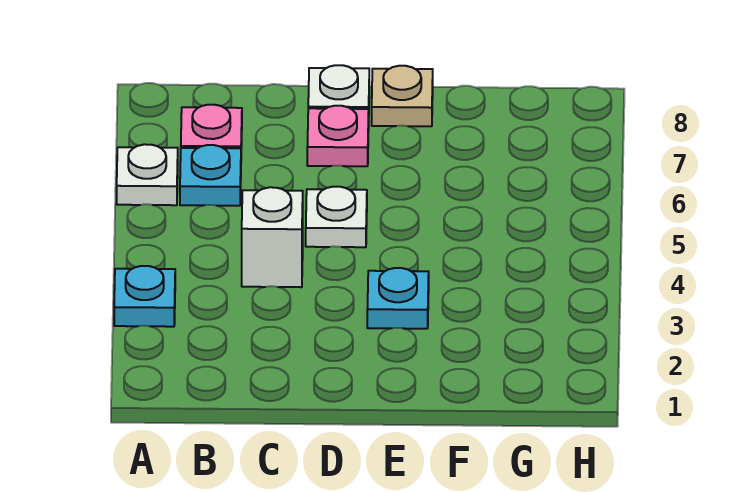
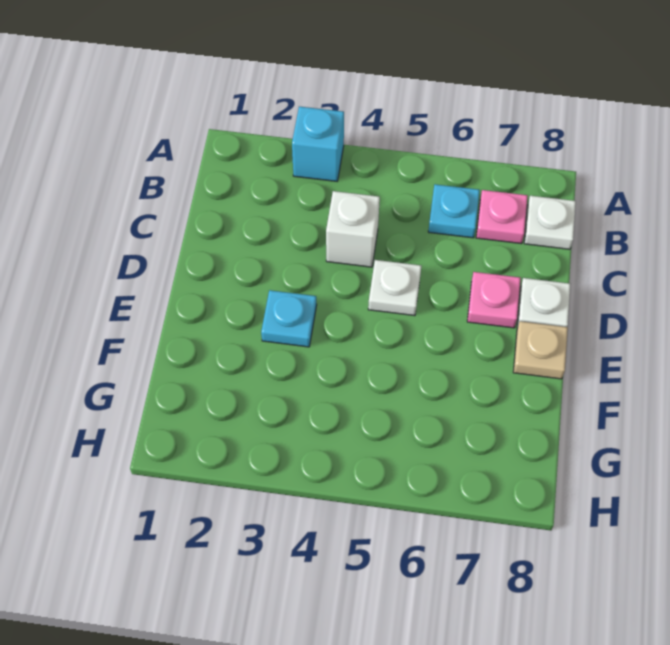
cyan plate A3 level 1 -> cyan brick A3 level 1
white plate A6 level 1 -> white plate B8 level 1

